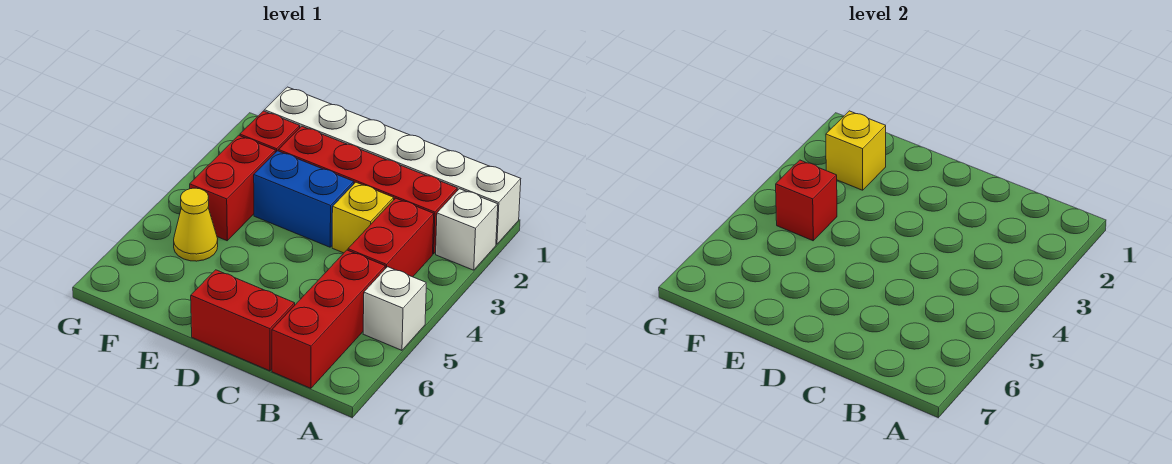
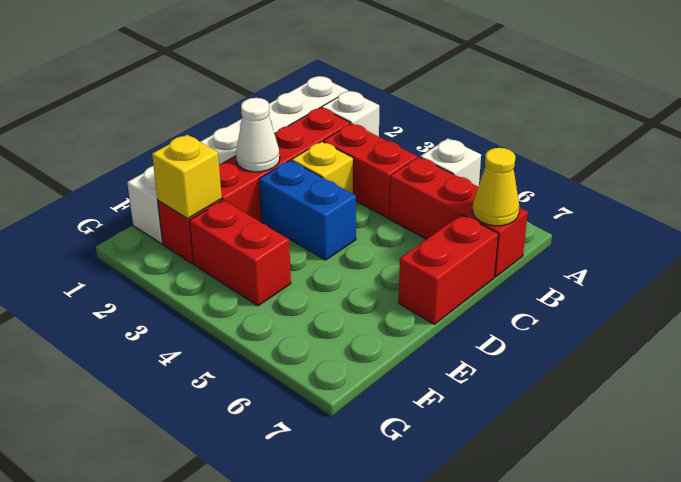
none -> white cone D2 level 2
blue brick D3:E3 level 1 -> blue brick D3:D4 level 1
red brick F4 level 2 -> none
yellow cone F5 level 1 -> yellow cone B7 level 2

